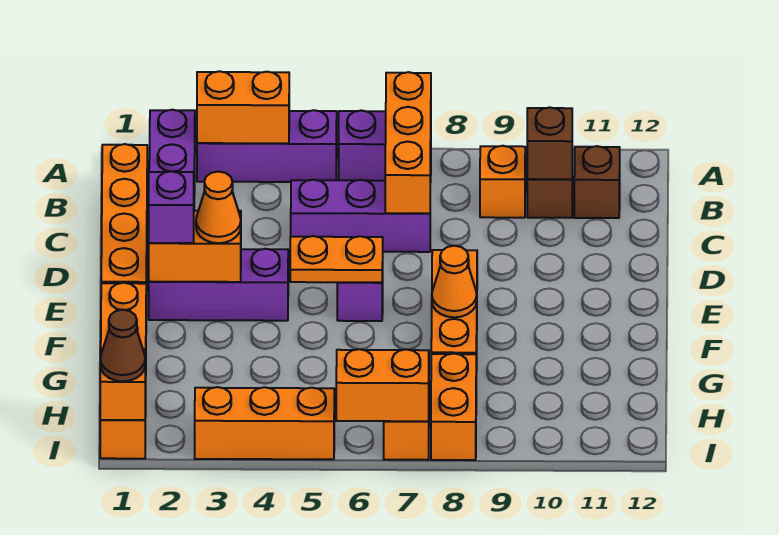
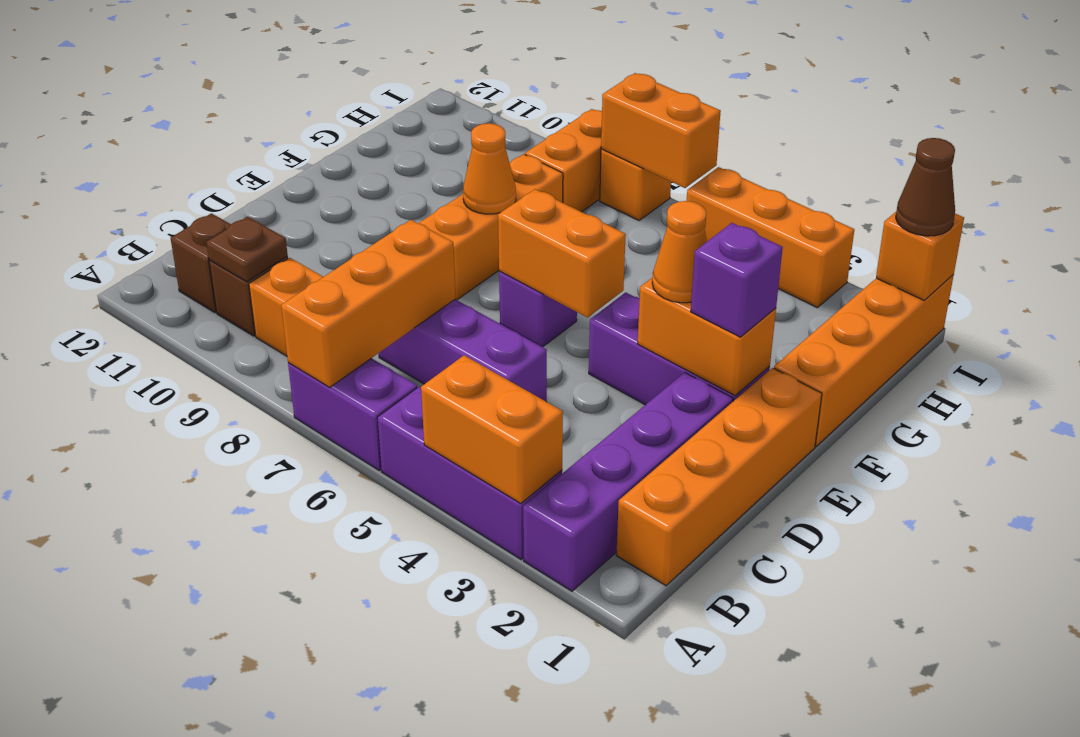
brown brick B10 level 2 -> brown plate B10 level 2
orange plate E5:E6 level 2 -> orange brick E5:E6 level 2

